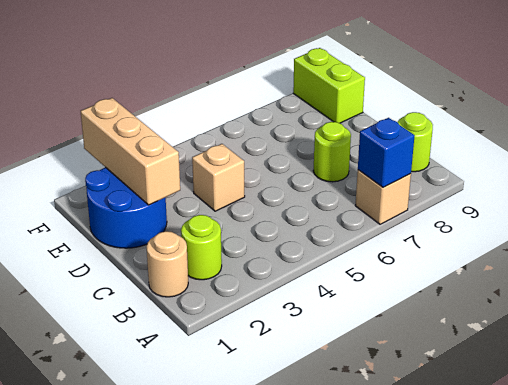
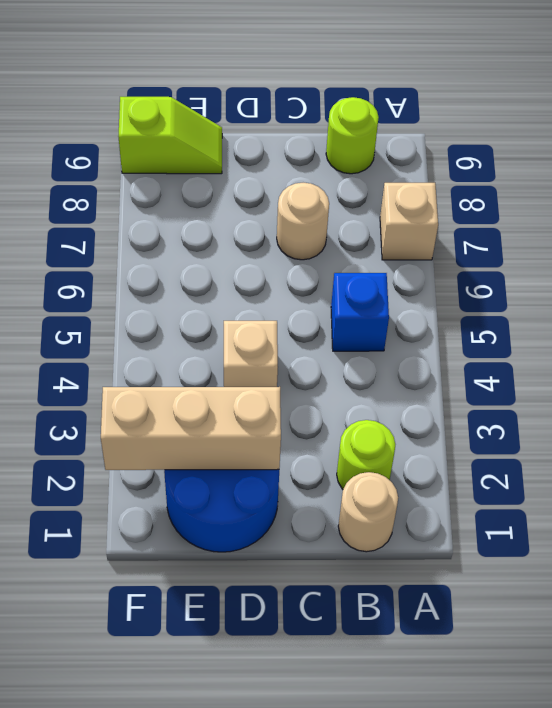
blue brick A7 level 2 -> blue brick B5 level 1
lime round brick C7 level 1 -> tan round brick C7 level 1
lime brick E9:F9 level 1 -> lime slope E9:F9 level 1 top F

